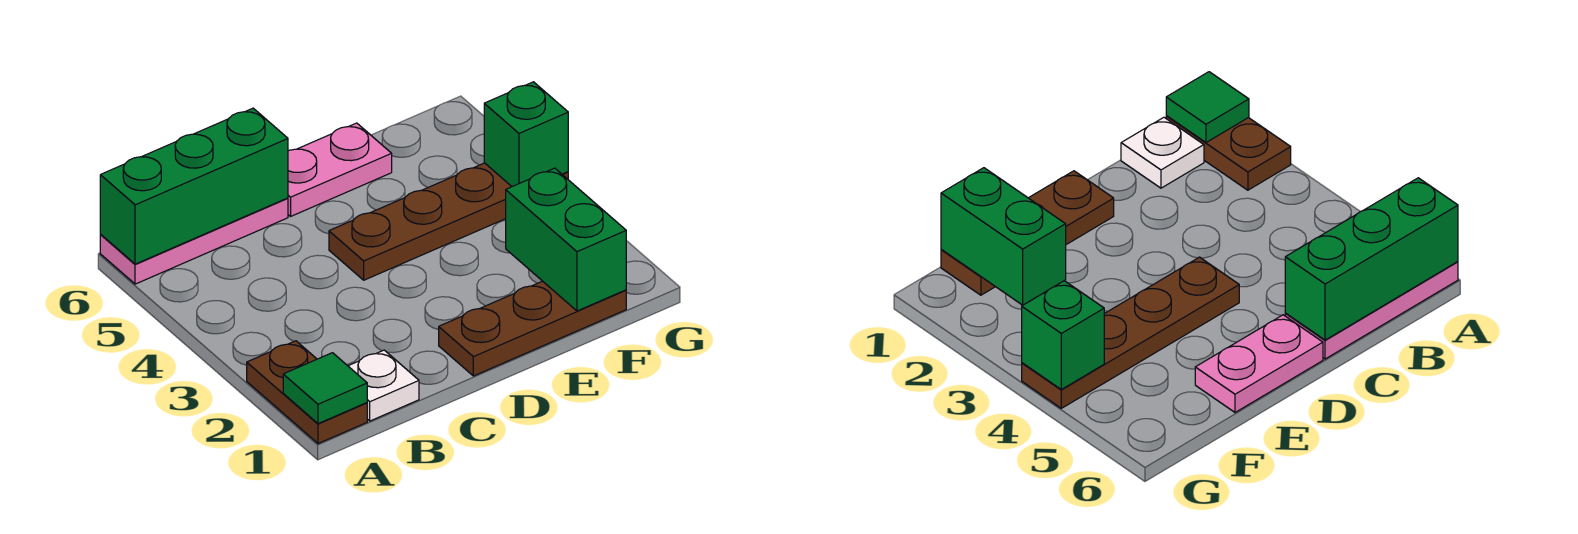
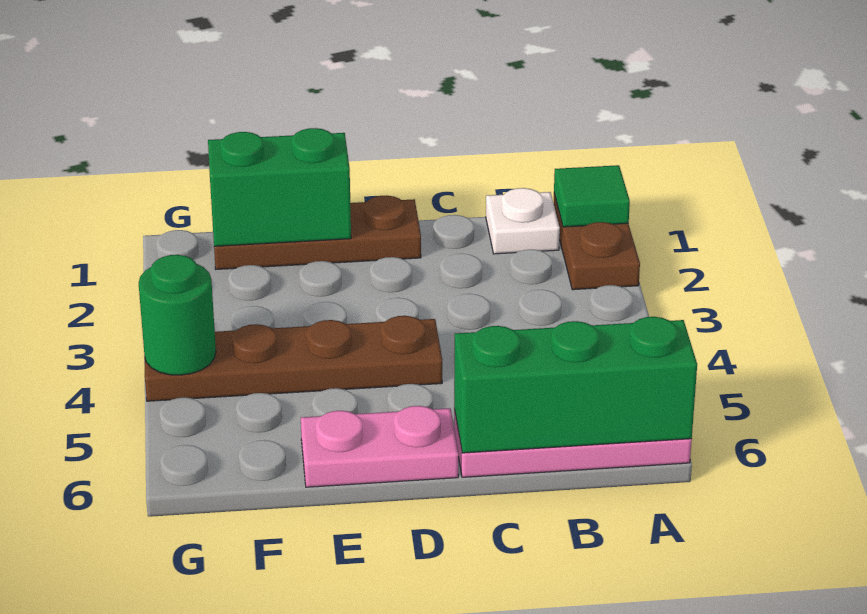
green brick F1:F2 level 2 -> green brick E1:F1 level 2
green brick G4 level 2 -> green round brick G4 level 2

